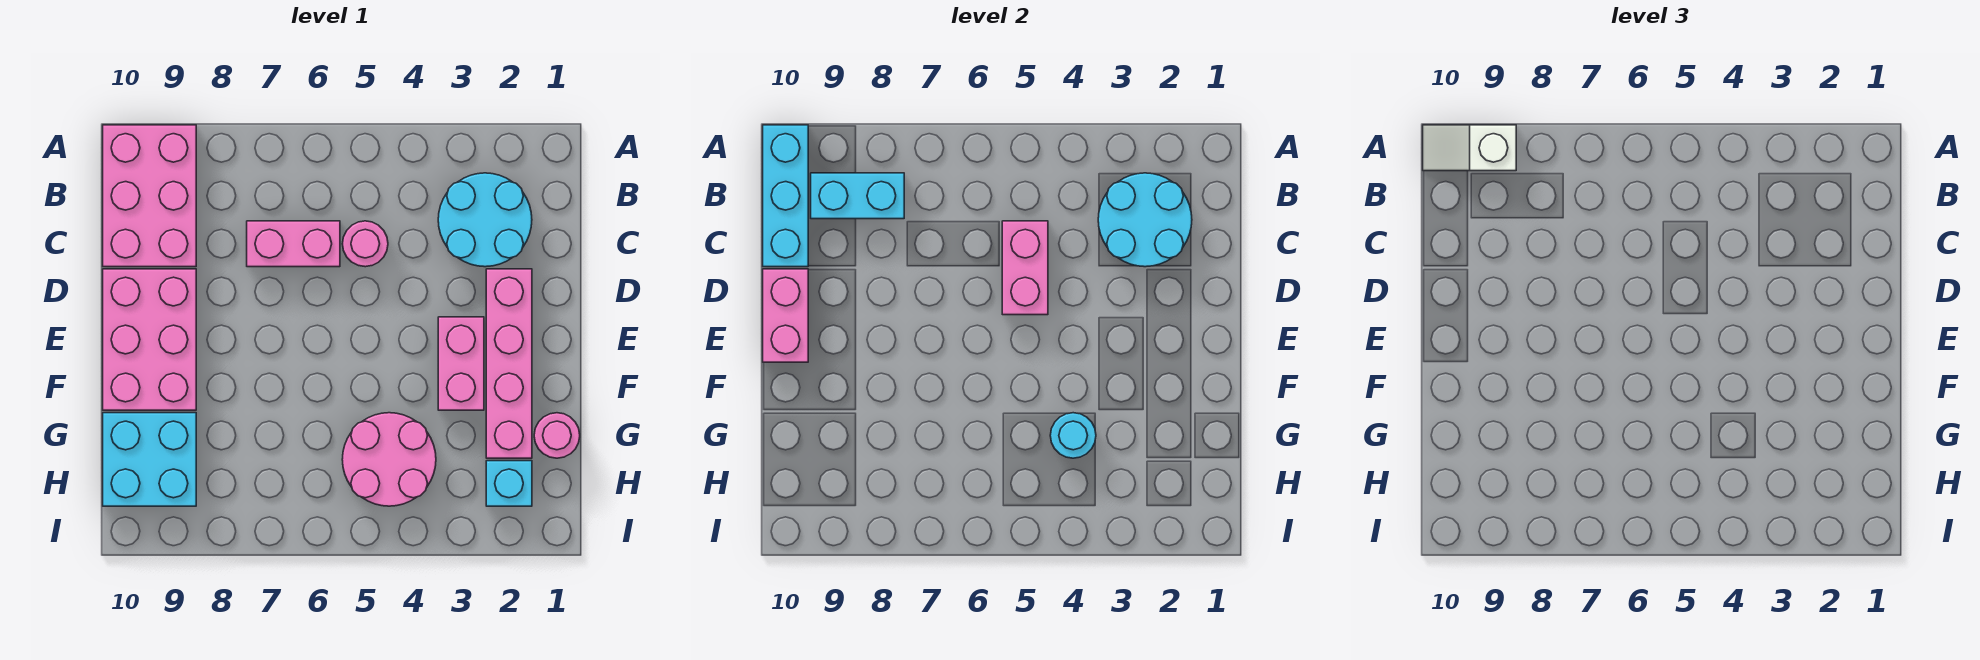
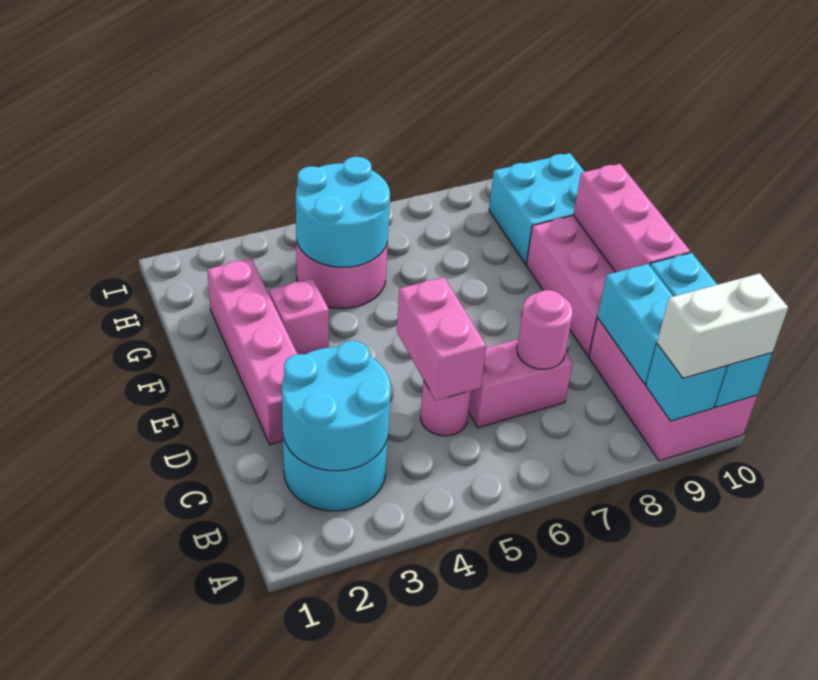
white slope A9:A10 level 3 top 9 -> white brick A9:A10 level 3
cyan brick B8:B9 level 2 -> cyan brick B9:C9 level 2
pink brick D10:E10 level 2 -> pink brick D10:F10 level 2
pink brick E3:F3 level 1 -> pink brick F3 level 1
pink round brick G1 level 1 -> pink round brick C7 level 2
cyan round brick G4 level 2 -> cyan round brick G4:H5 level 2
cyan brick H2 level 1 -> cyan brick A9 level 2

